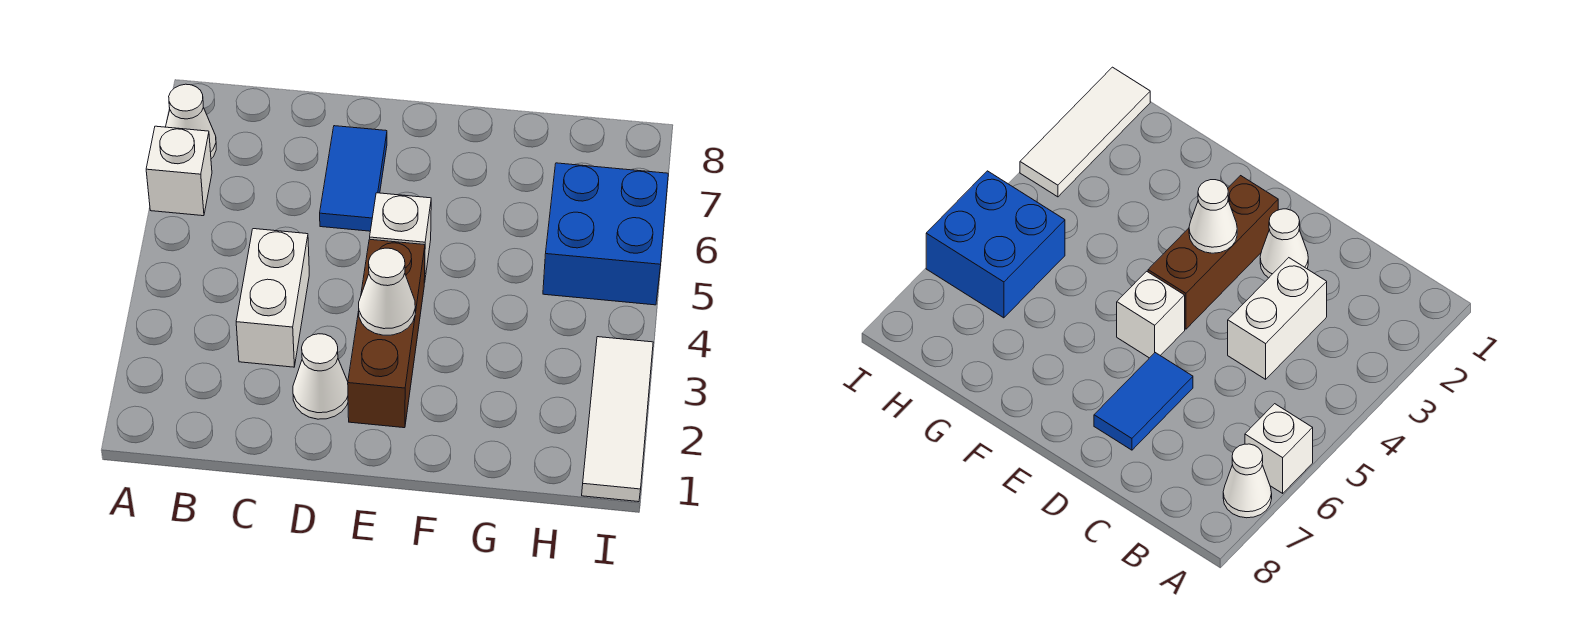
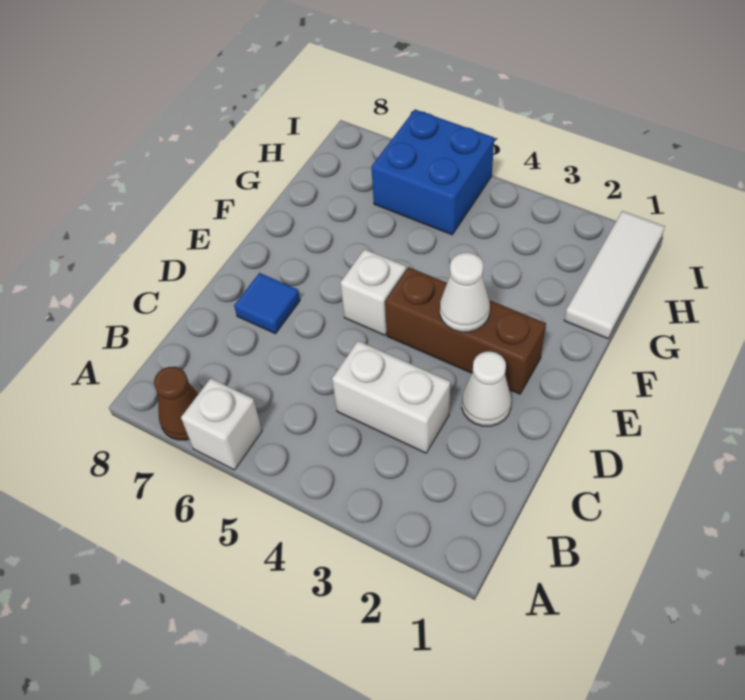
white cone A7 level 1 -> brown cone A7 level 1
blue tile D6:D7 level 1 -> blue tile D7 level 1
white tile I1:I3 level 1 -> white tile G1:I1 level 1

